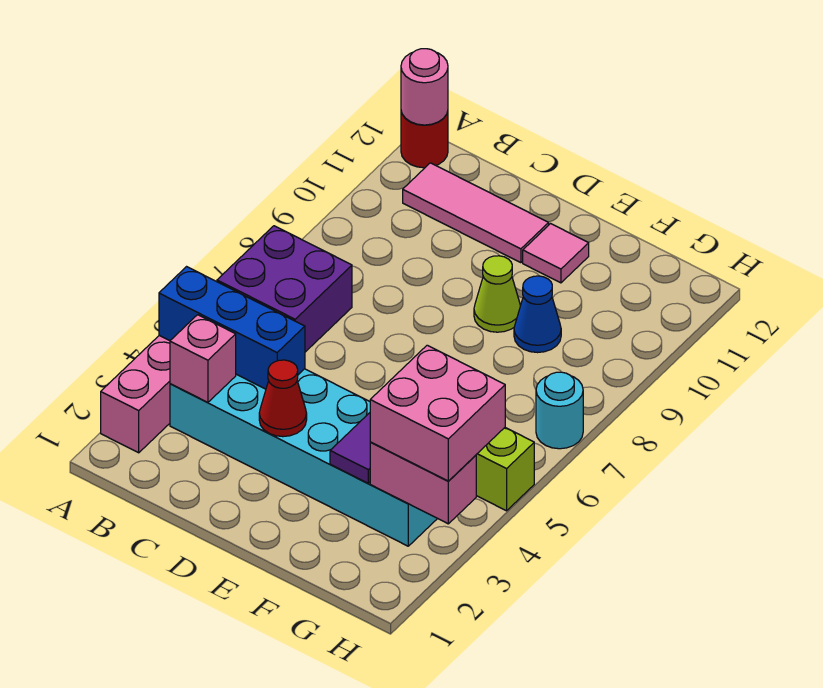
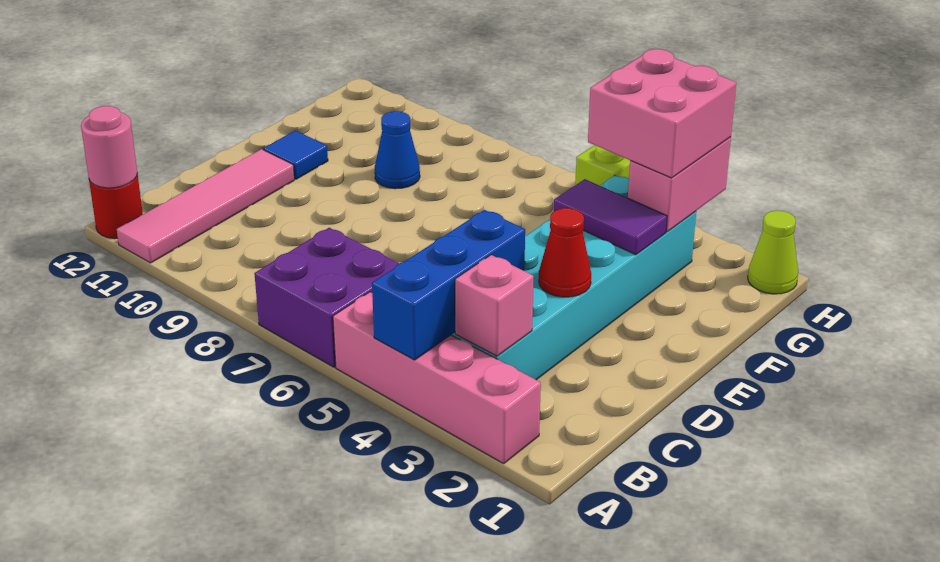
pink tile B11:D11 level 1 -> pink tile A11:D11 level 1
lime cone E9 level 1 -> lime cone H1 level 1
pink tile E11 level 1 -> blue tile E11 level 1
cyan round brick H7 level 1 -> none

